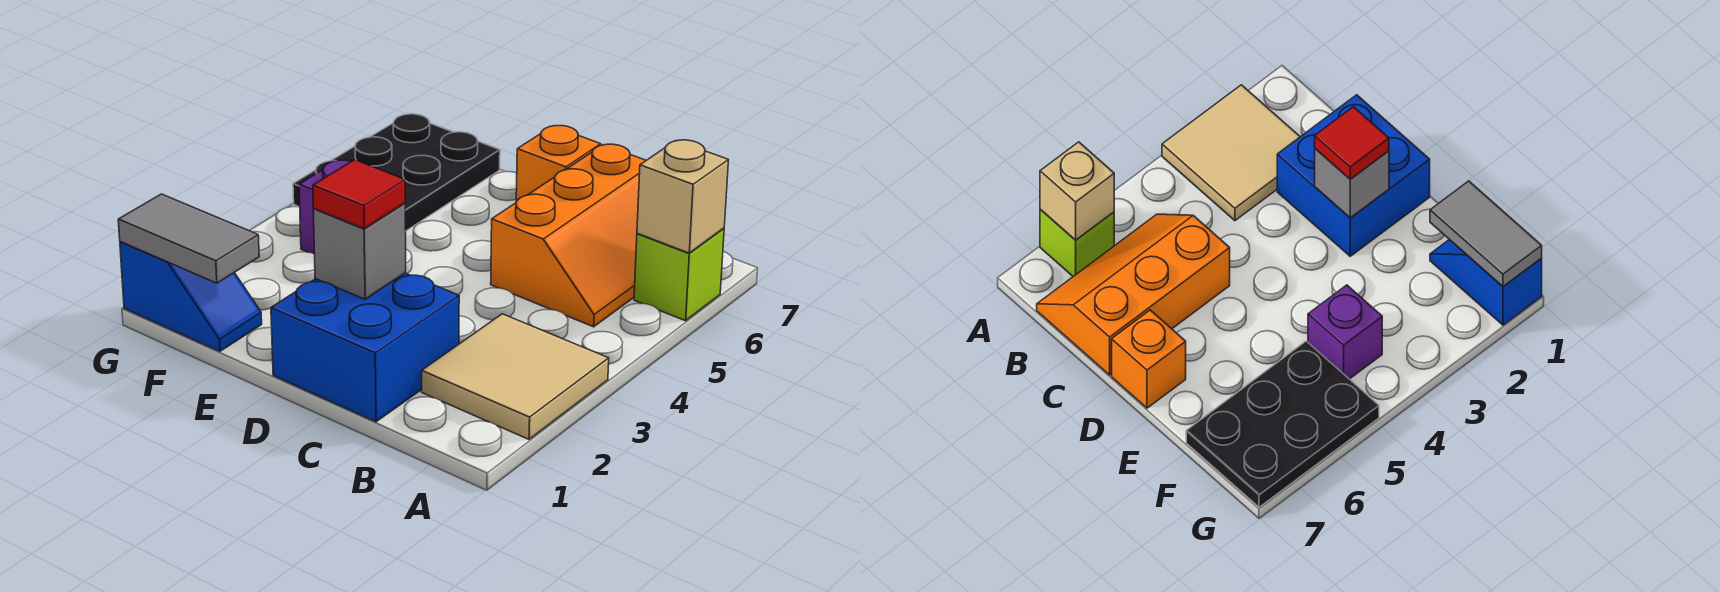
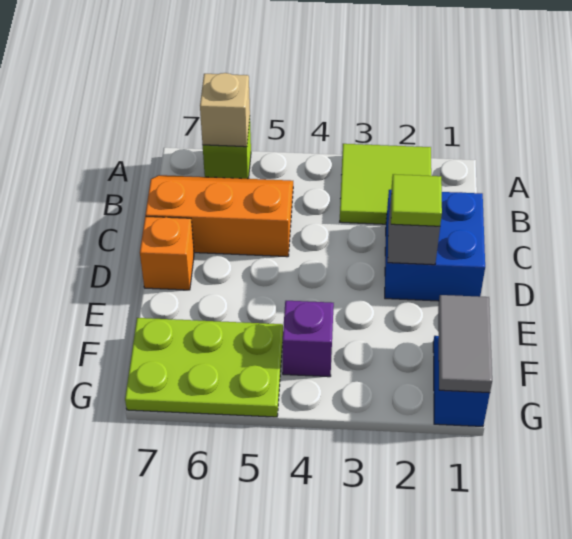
tan tile A2:B3 level 1 -> lime tile A2:B3 level 1
red tile D2 level 3 -> lime tile D2 level 3
black plate F5:G7 level 1 -> lime plate F5:G7 level 1

